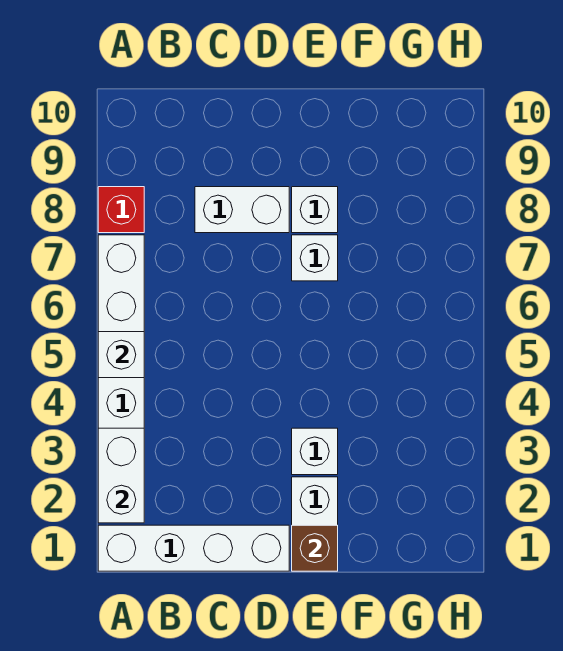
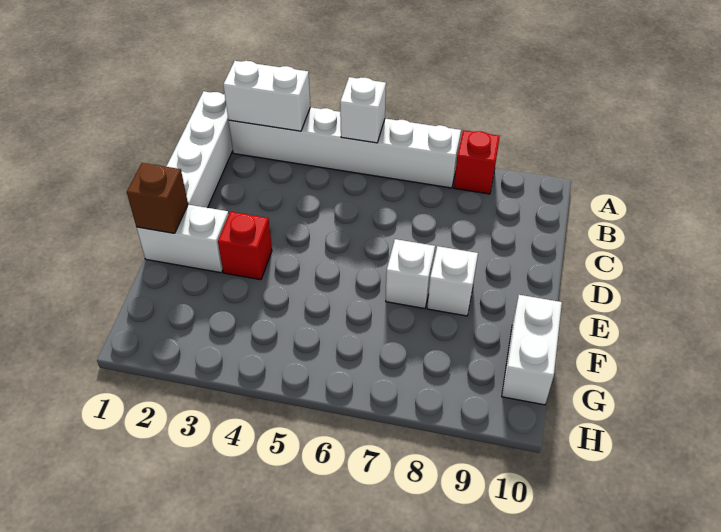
white brick C8:D8 level 1 -> white brick F10:G10 level 1
white brick E3 level 1 -> red brick E3 level 1

